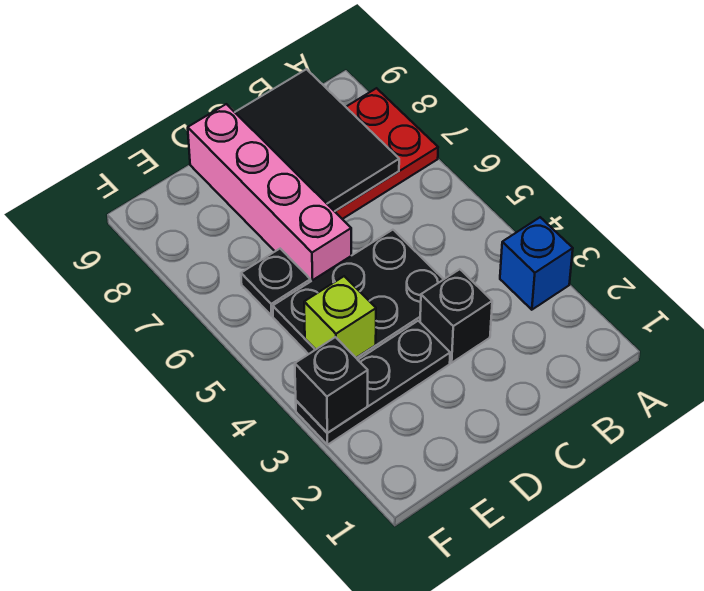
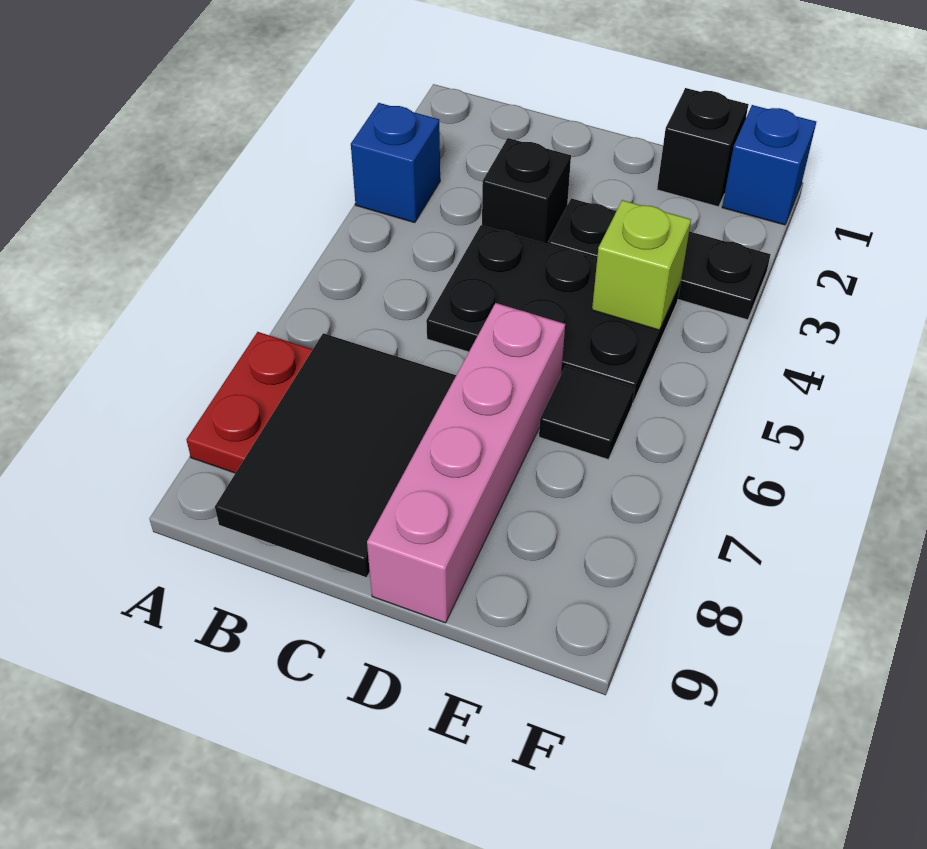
black plate E6 level 1 -> black tile E6 level 1
none -> blue brick F1 level 1
black brick F3 level 2 -> black brick E1 level 1

